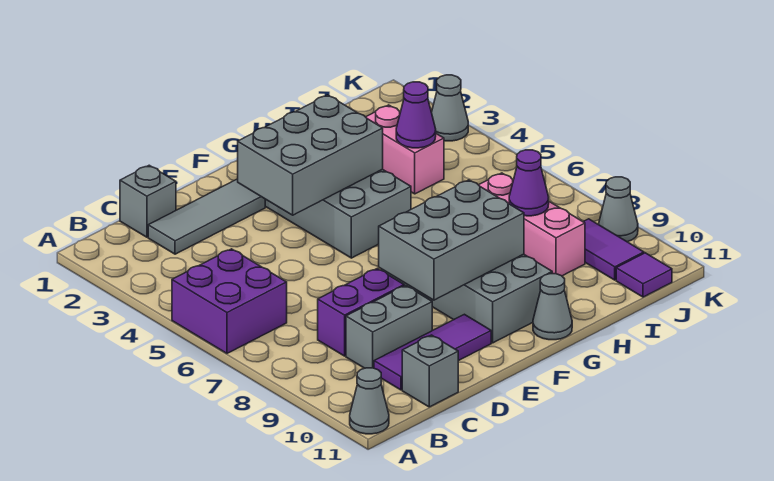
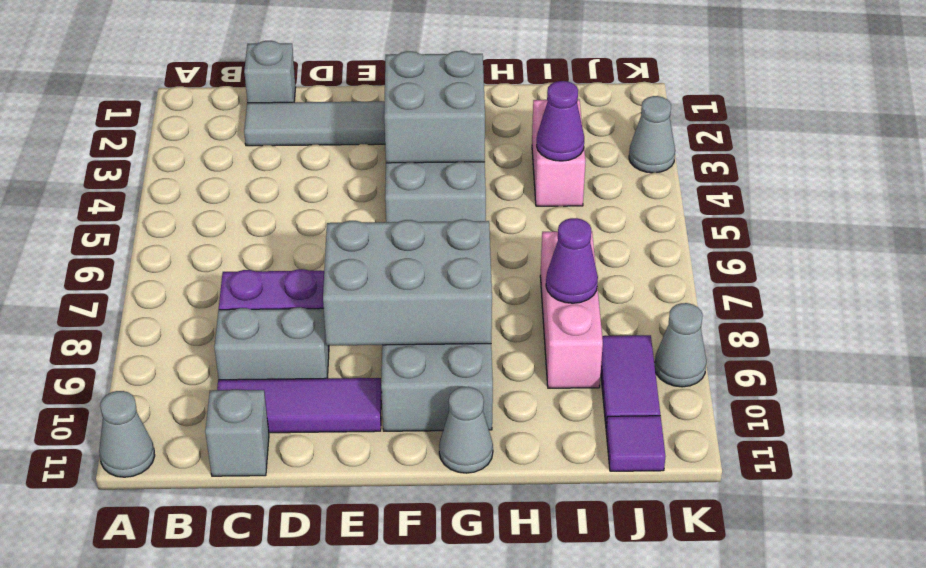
purple brick A5:B6 level 1 -> none
grey brick E3:G4 level 2 -> grey brick F3:G4 level 2

